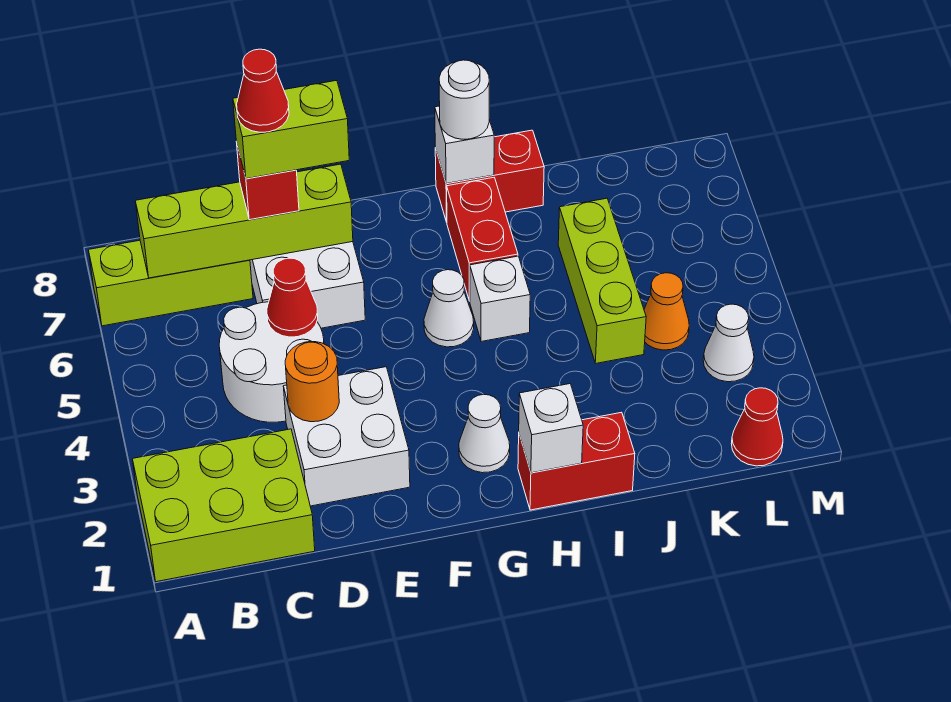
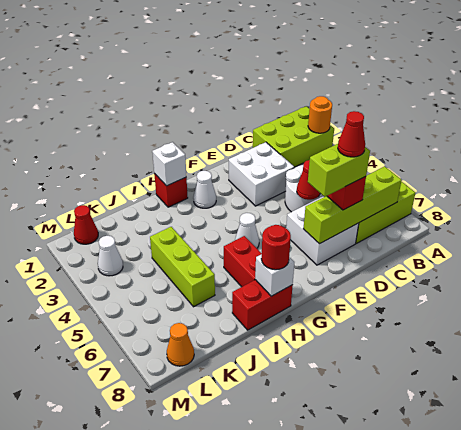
orange round brick D3 level 2 -> orange round brick A2 level 2
red brick H1:I1 level 1 -> red brick H1 level 1
white brick H5 level 1 -> none
white round brick H8 level 3 -> red round brick H8 level 3
orange cone K4 level 1 -> orange cone L8 level 1

